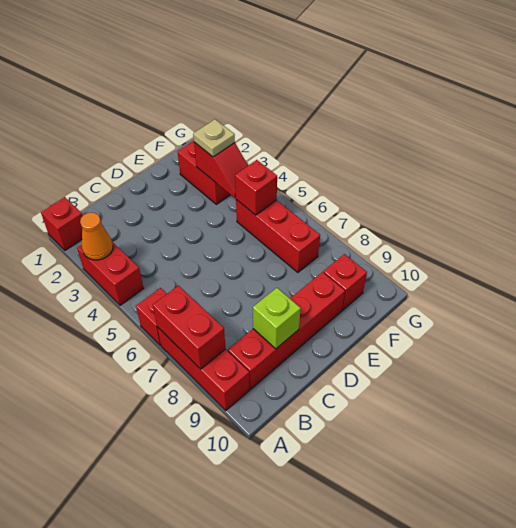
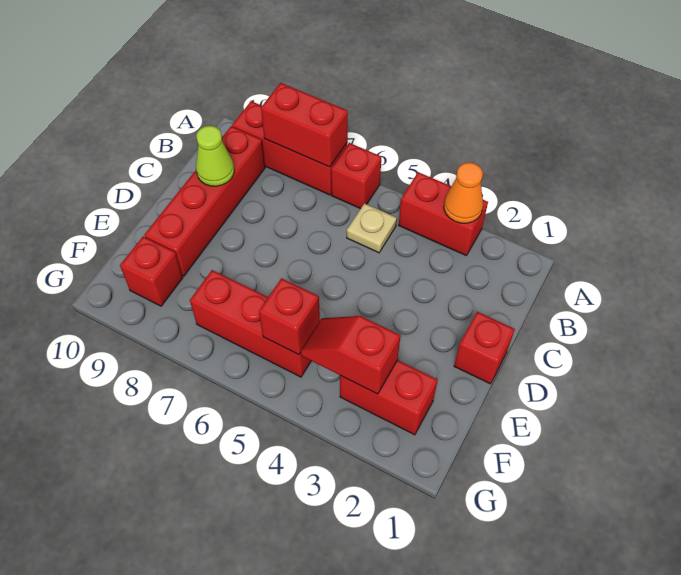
red brick A1 level 1 -> red brick D1 level 1
lime brick C9 level 2 -> lime cone C9 level 2
tan plate F3 level 3 -> tan plate B5 level 1

